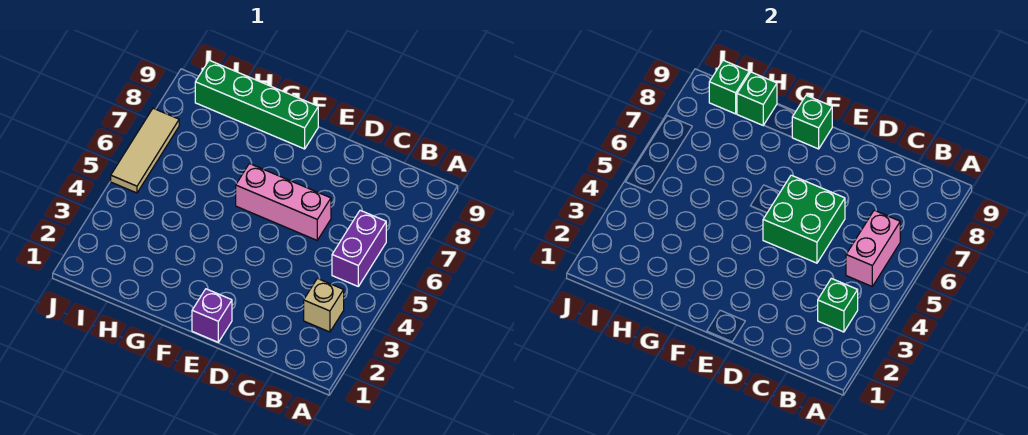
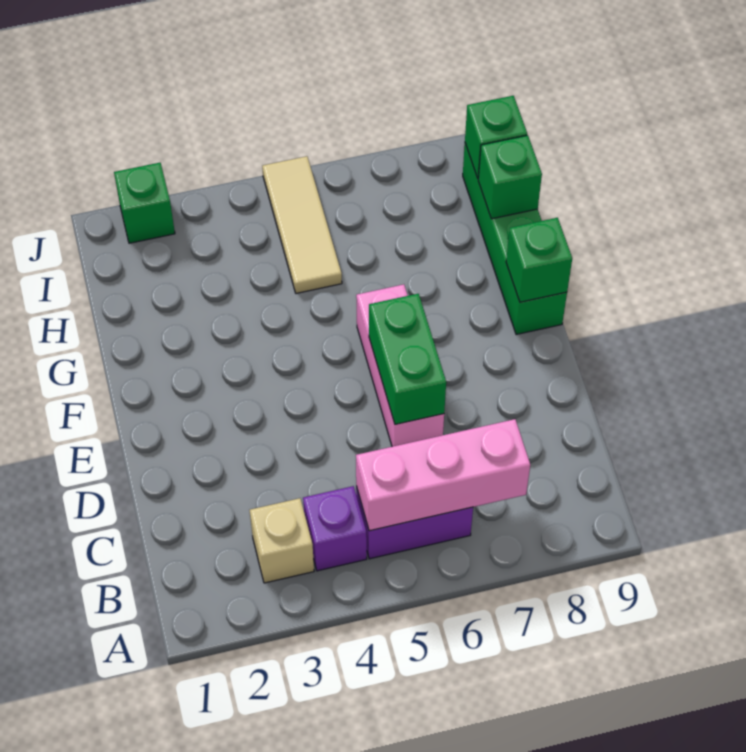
green brick B3 level 2 -> green brick J2 level 1
pink brick B5:B6 level 2 -> pink brick B5:B7 level 2
green brick D5:E6 level 2 -> green brick D6:E6 level 2
purple brick E1 level 1 -> purple brick B4 level 1
tan tile J5:J7 level 1 -> tan tile H5:J5 level 1

